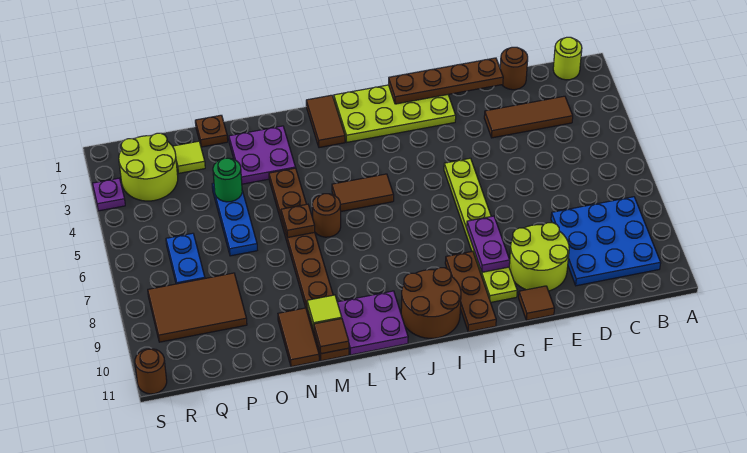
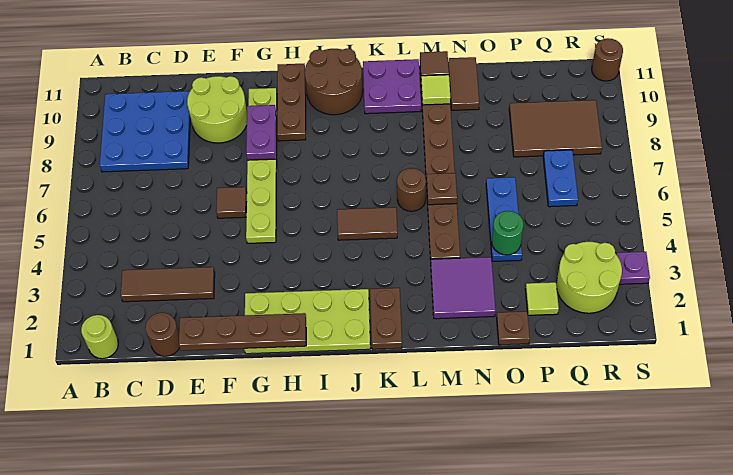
brown tile F11 level 1 -> brown tile F6 level 1
brown tile K1:K2 level 1 -> brown plate K1:K2 level 1
purple plate M2:N3 level 1 -> purple tile M2:N3 level 1

